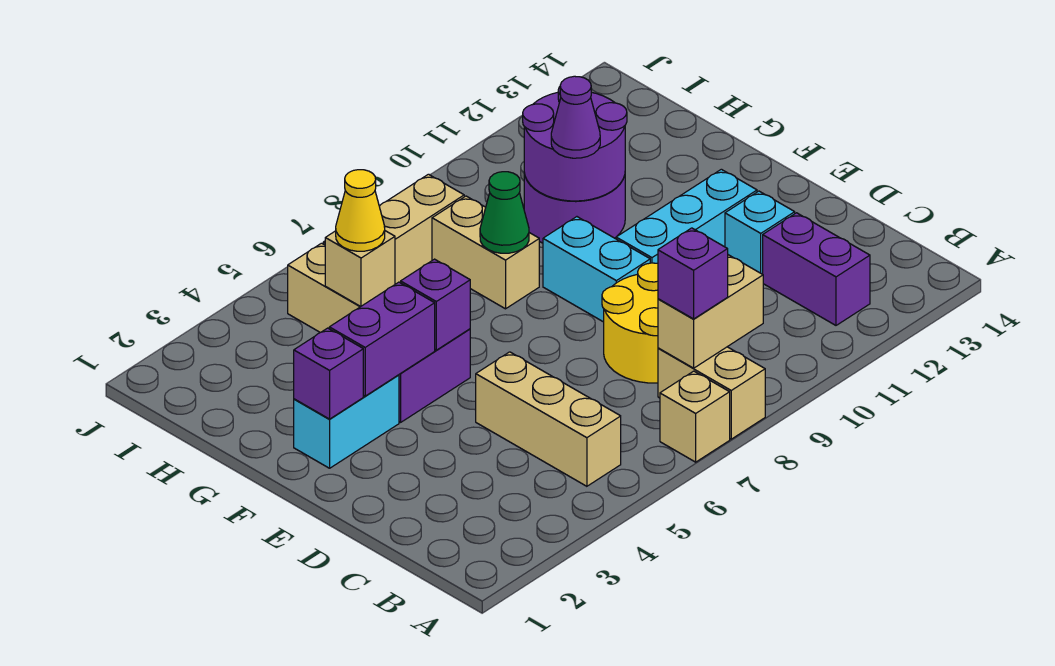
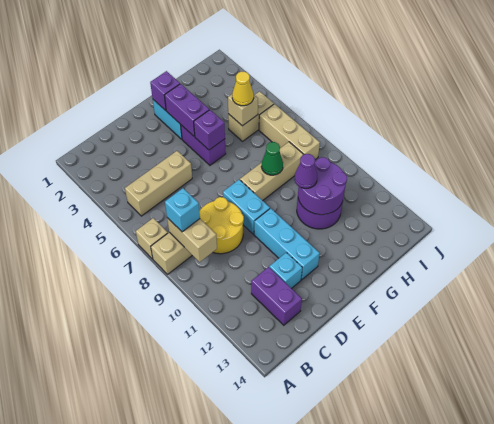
purple brick B8 level 3 -> cyan brick B8 level 3
purple brick B12:C12 level 1 -> purple brick C12:C13 level 1
cyan brick E9:F9 level 1 -> cyan brick E8:E9 level 1
tan brick G8:H8 level 1 -> tan brick F8:H8 level 1

